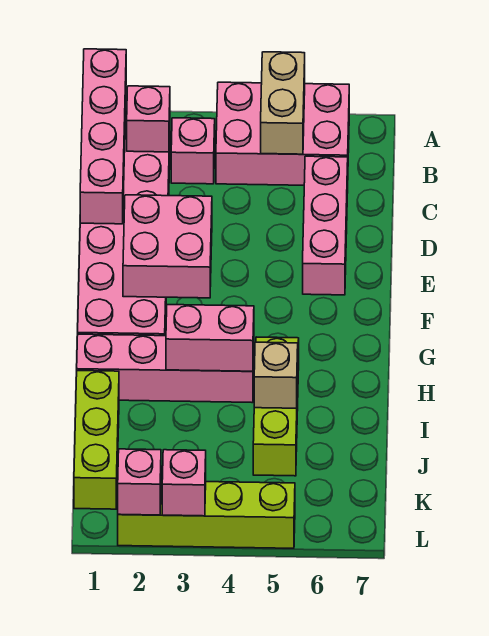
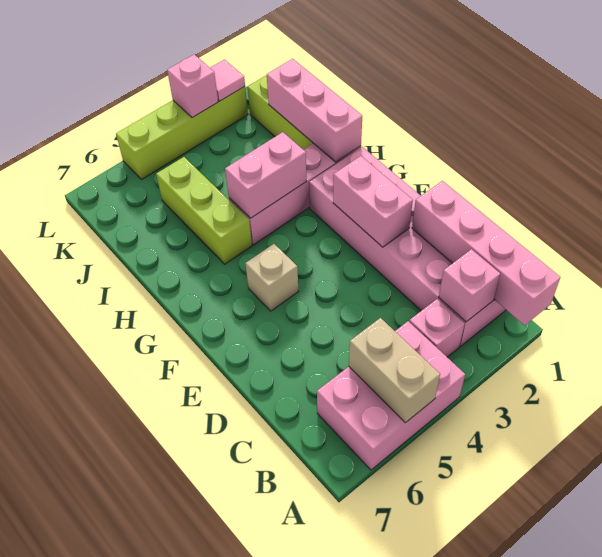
pink brick C6:E6 level 1 -> pink brick H1:J1 level 2
pink brick E2:F3 level 2 -> pink brick E2:F2 level 2
tan brick I5 level 2 -> tan brick F5 level 1
pink brick L2 level 2 -> pink tile L2 level 2

